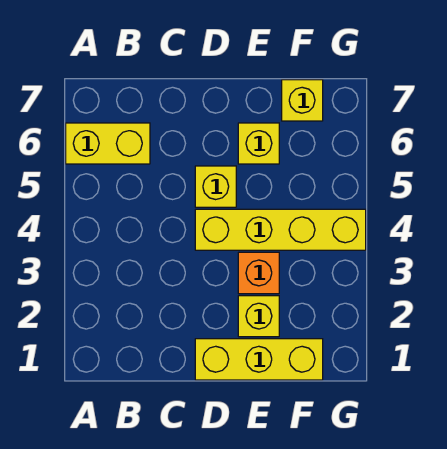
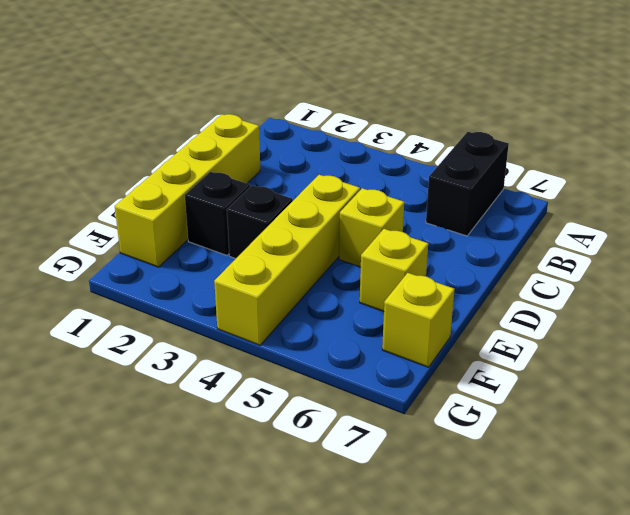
yellow brick A6:B6 level 1 -> black brick A6:B6 level 1
yellow brick D1:F1 level 1 -> yellow brick C1:F1 level 1
yellow brick E2 level 1 -> black brick E2 level 1
orange brick E3 level 1 -> black brick E3 level 1

